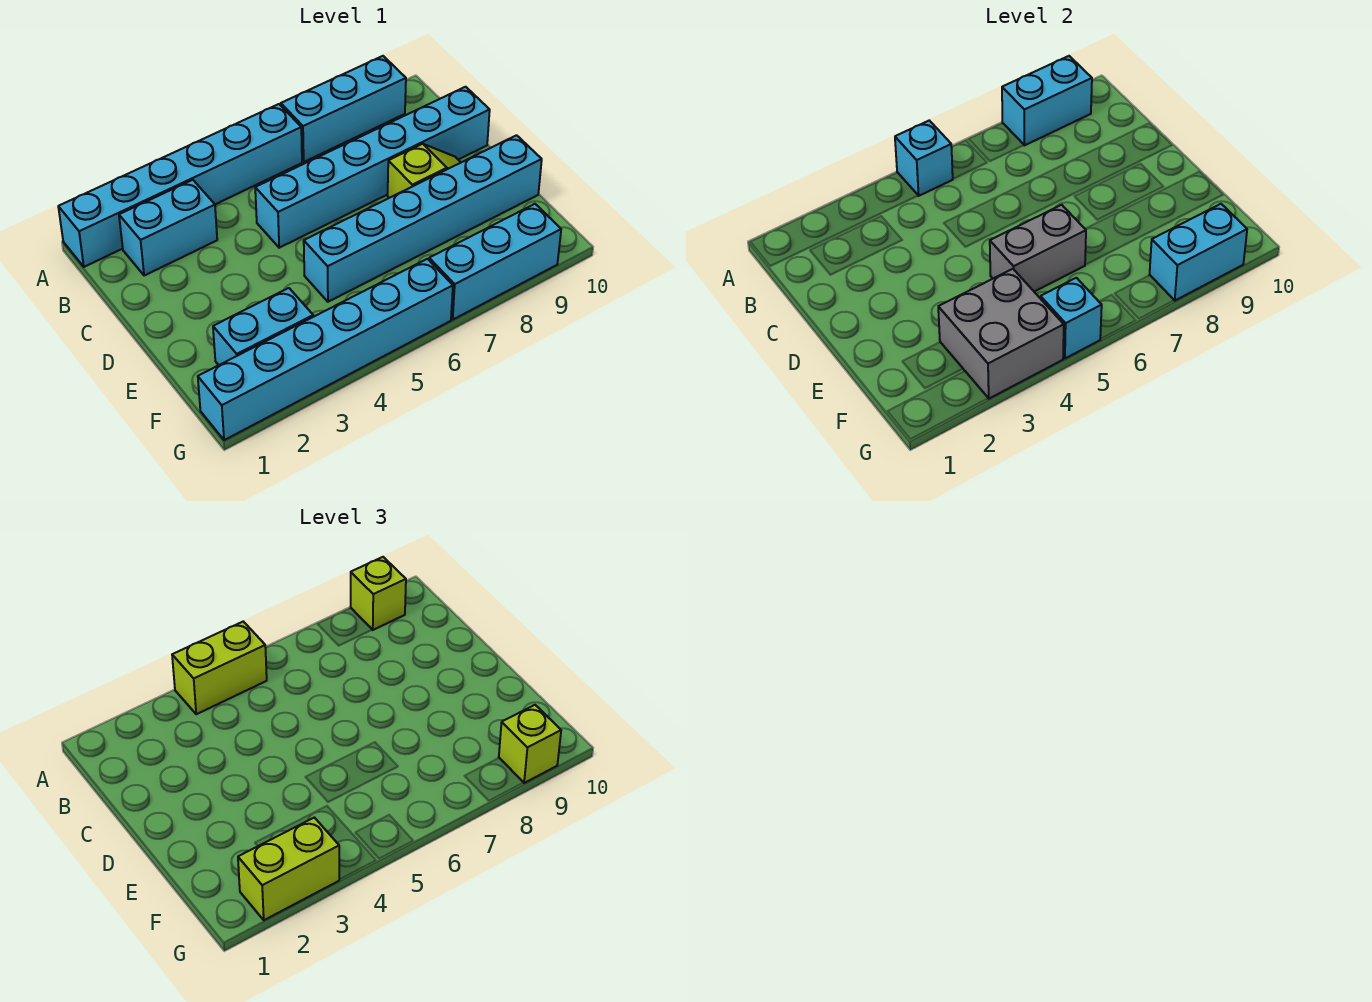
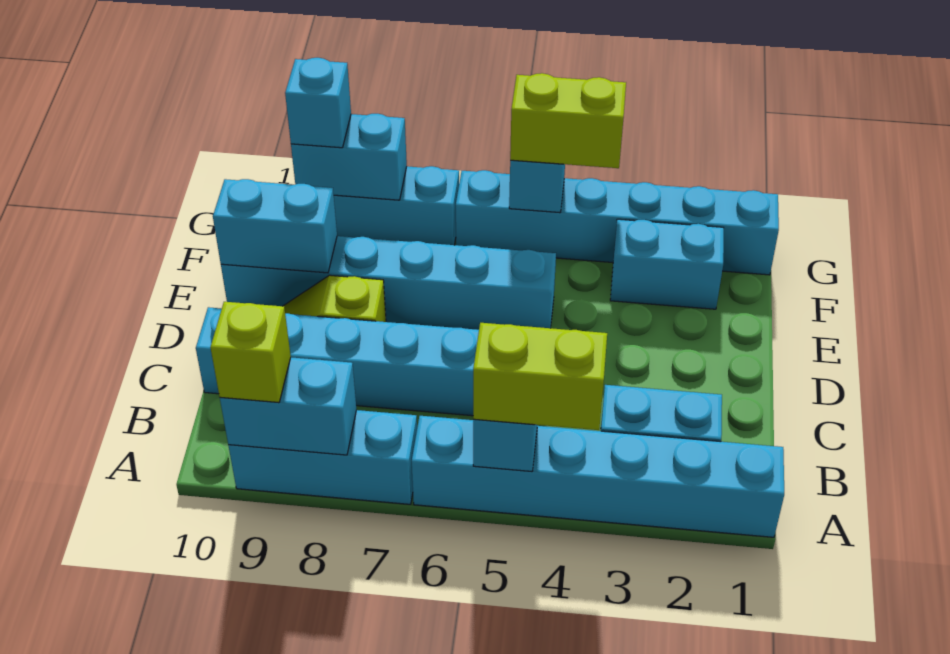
grey brick E5:E6 level 2 -> none
none -> cyan brick E9:E10 level 2
grey brick F3:G4 level 2 -> none
lime brick G2:G3 level 3 -> lime brick G4:G5 level 3
lime brick G9 level 3 -> cyan brick G9 level 3

